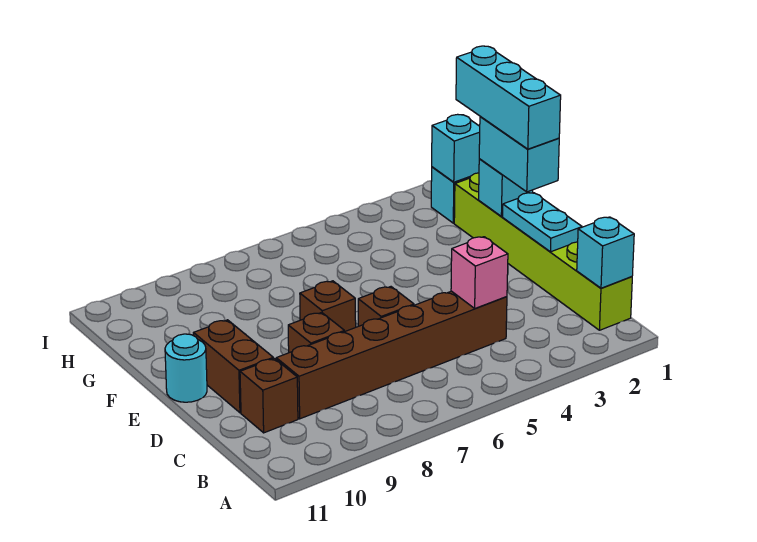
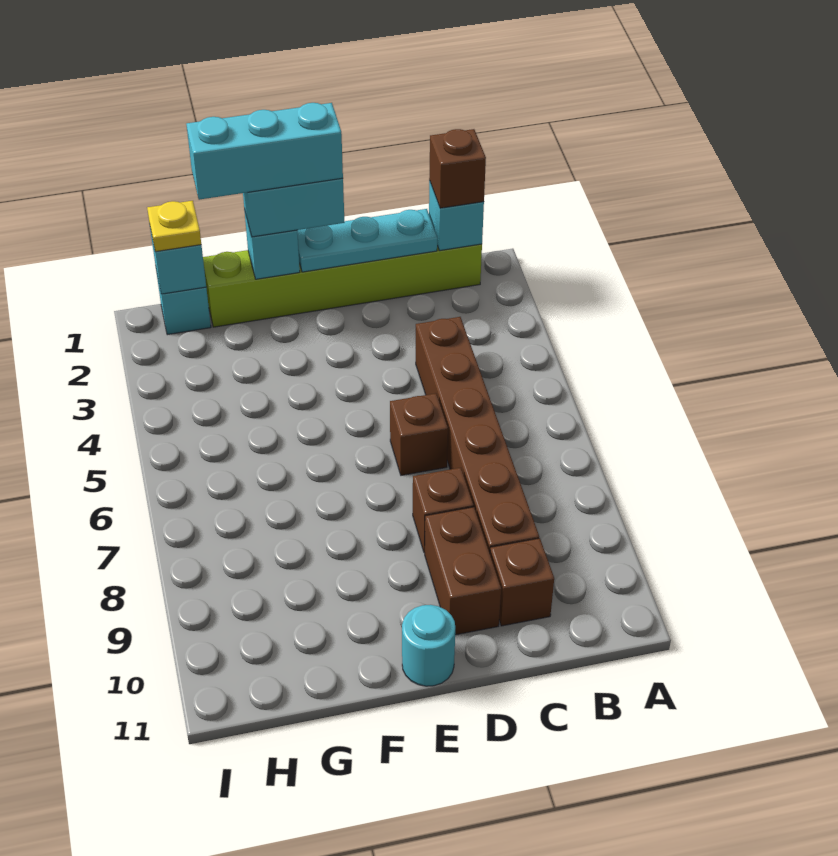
pink brick C4 level 2 -> none
cyan plate D1:E1 level 2 -> cyan plate C1:E1 level 2
brown brick D10:E10 level 1 -> brown brick D9:D10 level 1
brown brick E7 level 1 -> brown brick B1 level 3
none -> yellow plate H1 level 3

